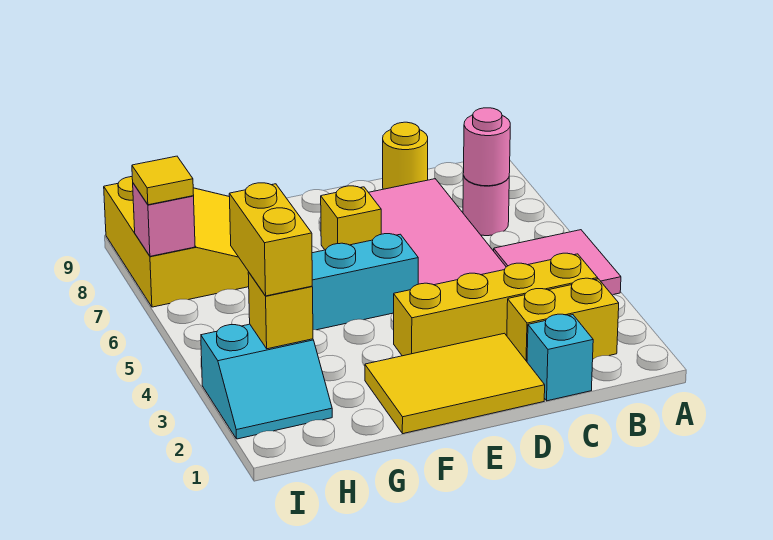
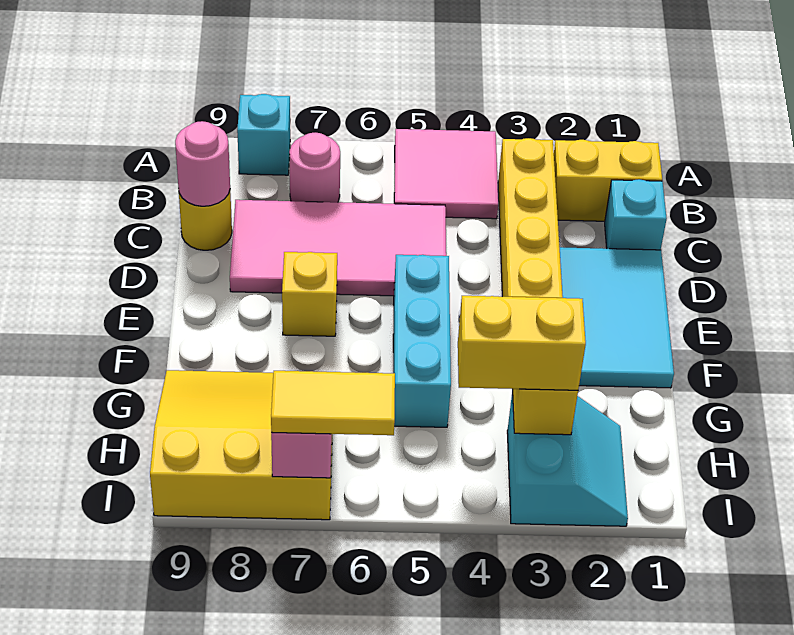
none -> cyan brick A8 level 1
yellow brick B2:C2 level 1 -> yellow brick B1:B2 level 1
pink round brick B7 level 2 -> pink round brick C9 level 2
yellow tile D1:F2 level 1 -> cyan tile D1:F2 level 1
yellow tile I7 level 3 -> yellow tile I6:I7 level 3

